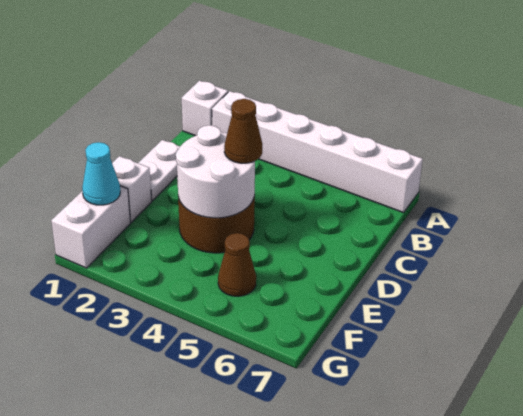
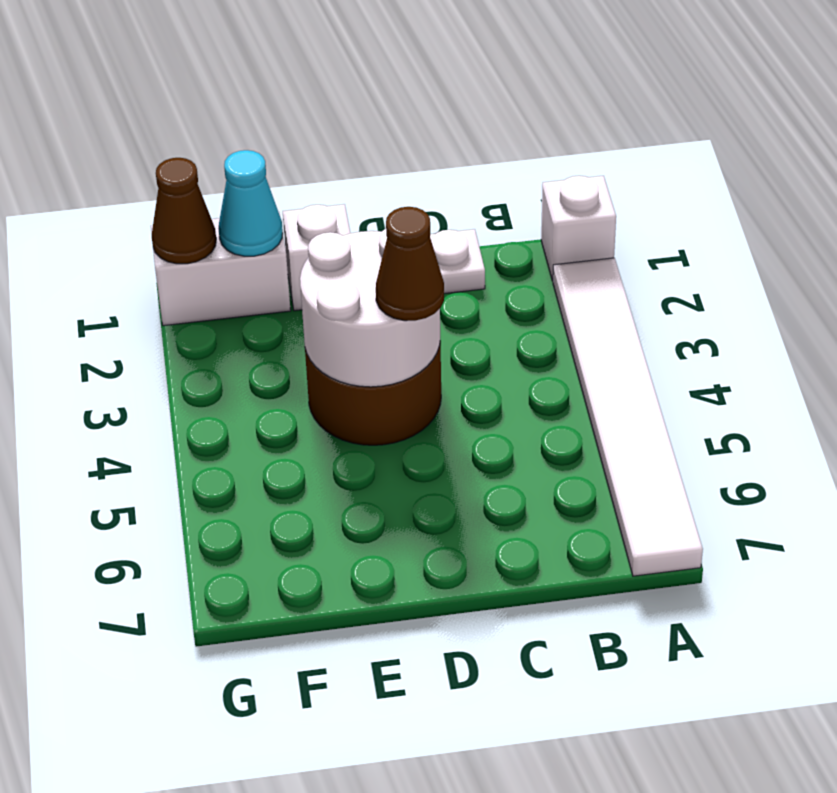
white brick A2:A7 level 1 -> white tile A2:A7 level 1
brown cone F5 level 1 -> brown cone G1 level 2

